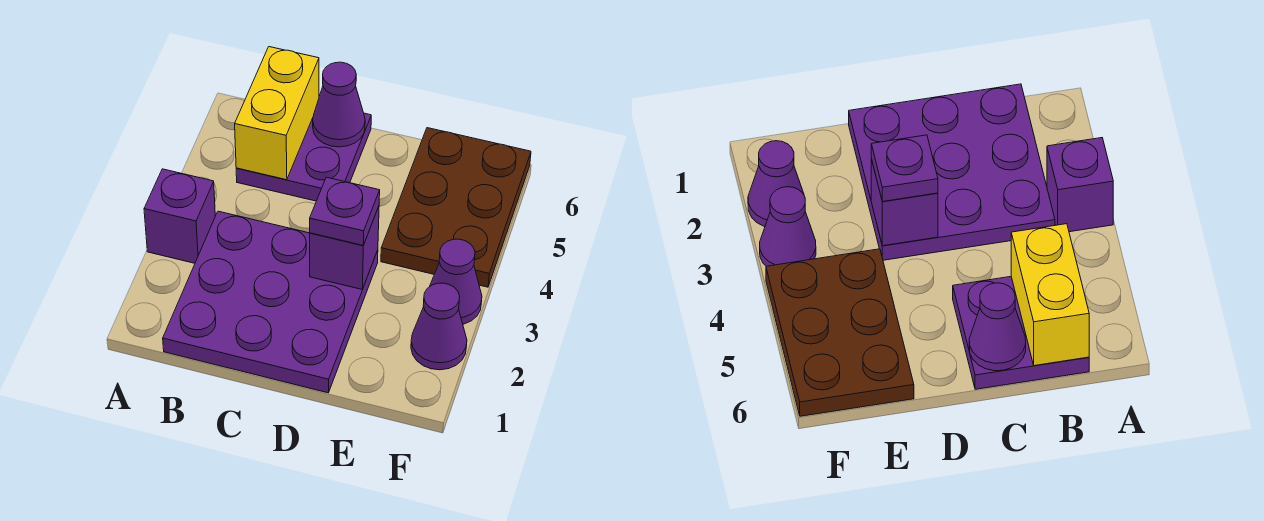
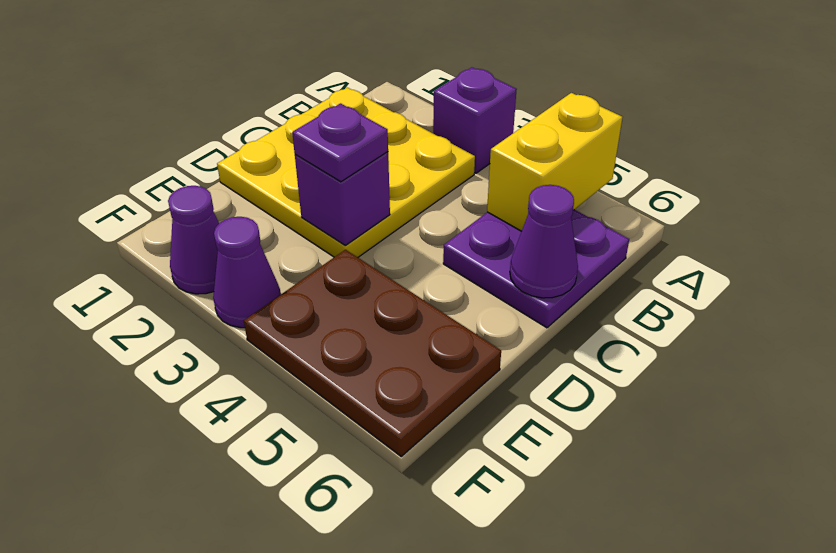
purple plate B1:D3 level 1 -> yellow plate B1:D3 level 1
yellow brick B5:B6 level 2 -> yellow brick A5:B5 level 2

